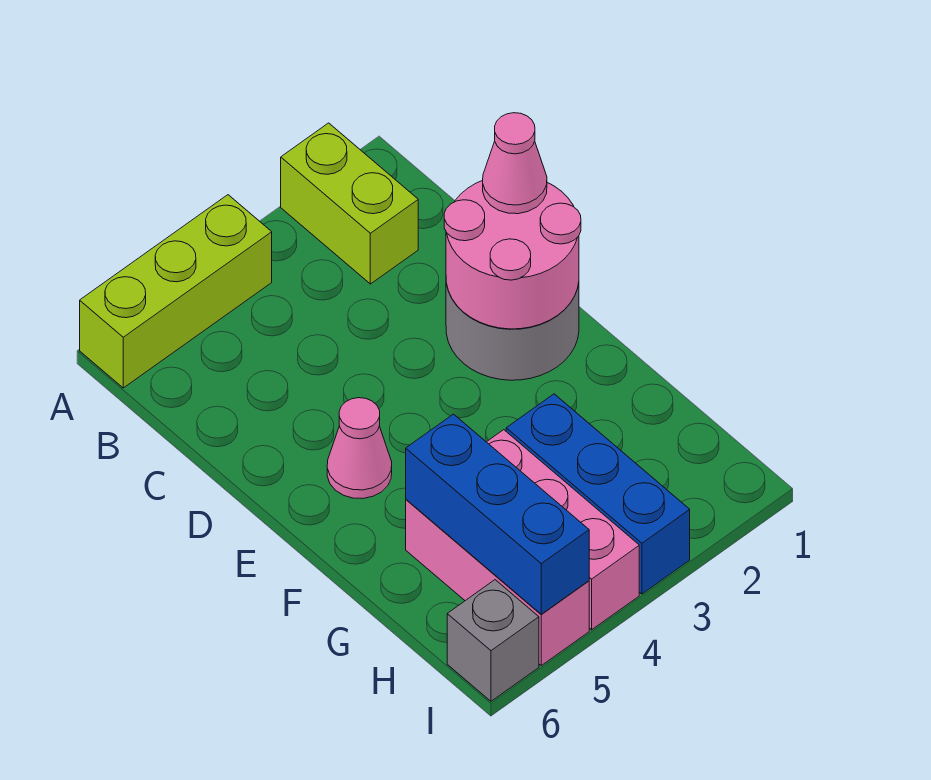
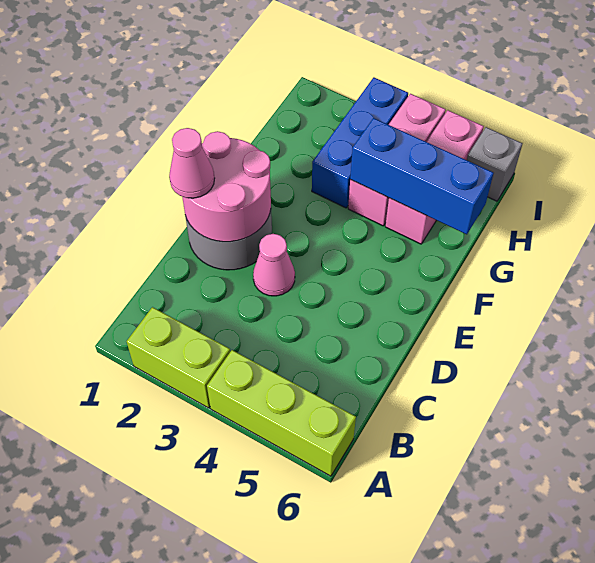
lime brick A2:B2 level 1 -> lime brick A2:A3 level 1
pink cone E5 level 1 -> pink cone D3 level 1
blue brick G5:I5 level 2 -> blue brick G4:G6 level 2

